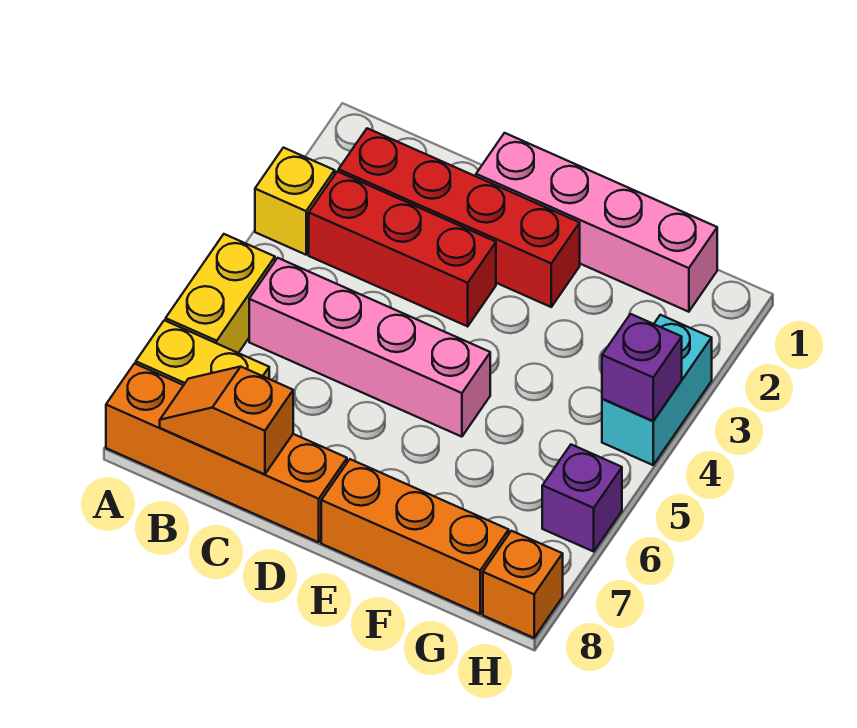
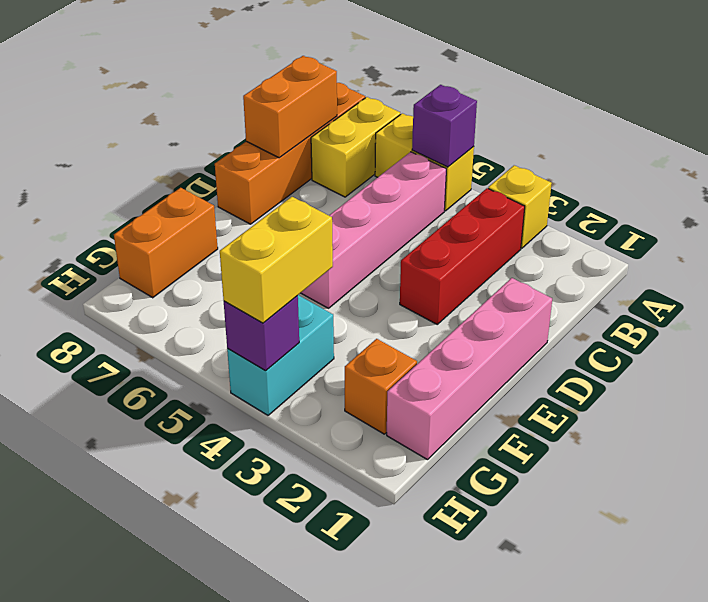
red brick B2:E2 level 1 -> none
orange slope B8:C8 level 2 top C -> orange brick B8:C8 level 2
orange brick E8:G8 level 1 -> orange brick F8:G8 level 1
none -> yellow brick G4:H4 level 3
cyan brick H3:H4 level 1 -> cyan brick G4:H4 level 1
purple brick H6 level 1 -> purple brick A5 level 2
orange brick H8 level 1 -> orange brick G2 level 1

